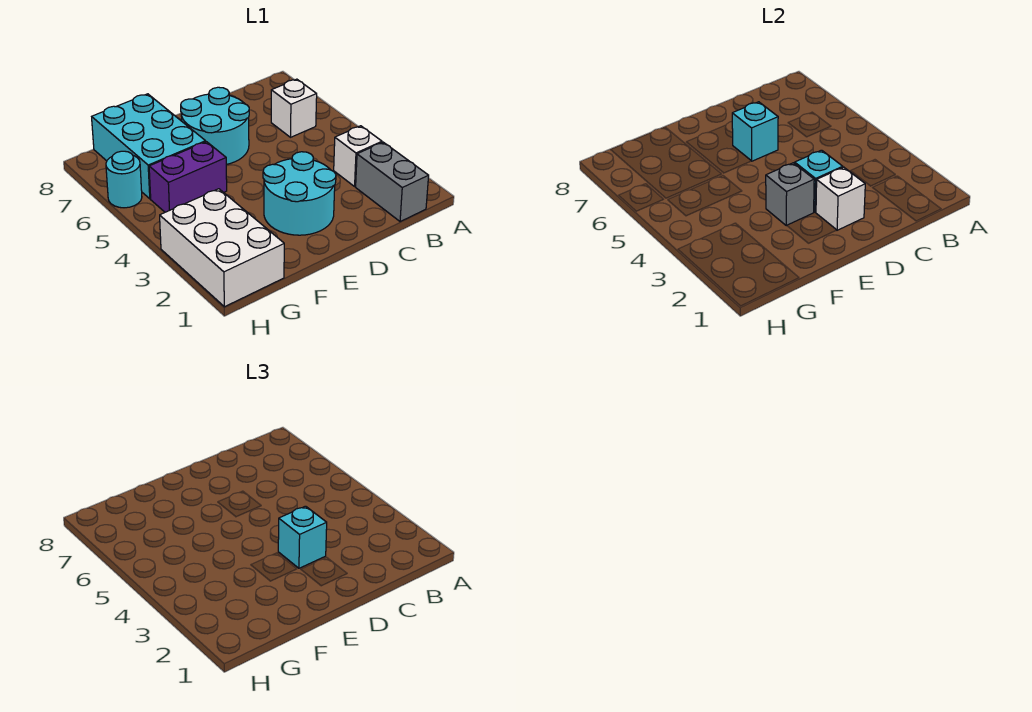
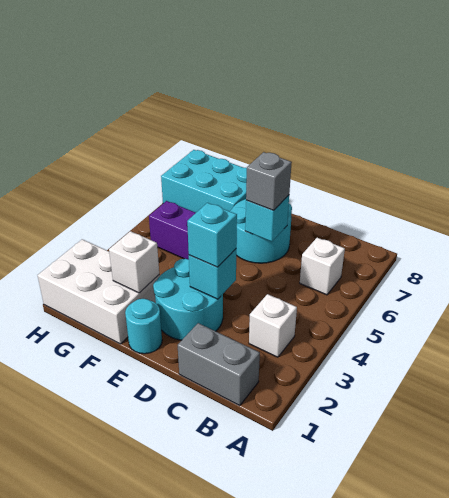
grey brick B1:B2 level 1 -> grey brick B1:C1 level 1
white brick D2 level 2 -> white brick F2 level 2
grey brick E3 level 2 -> grey brick D6 level 3
cyan brick F6:G8 level 1 -> cyan brick F7:H8 level 1
white brick G1:H3 level 1 -> white brick F1:H2 level 1
cyan round brick H6 level 1 -> cyan round brick E1 level 1

